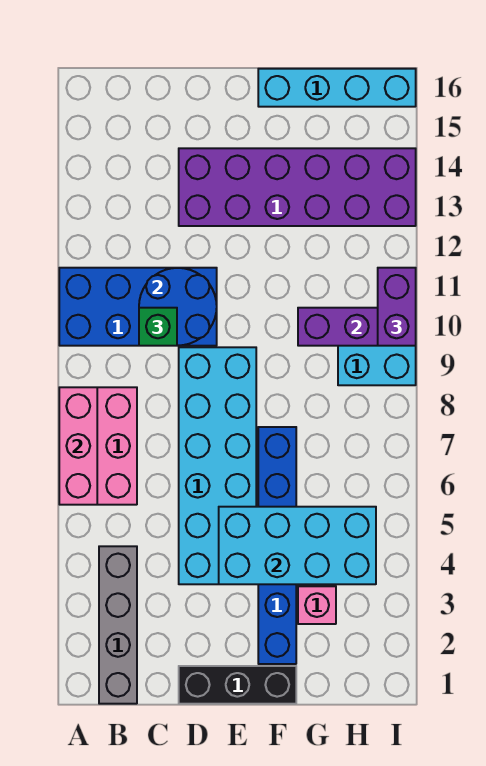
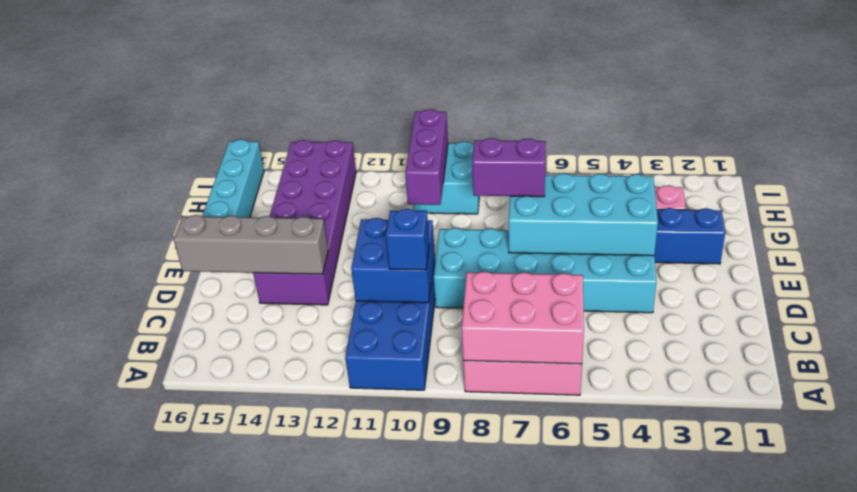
pink brick A6:A8 level 2 -> pink brick A6:B8 level 2
grey brick B1:B4 level 1 -> grey brick D13:D16 level 2
blue round brick C10:D11 level 2 -> blue brick C10:D11 level 2
green brick C10 level 3 -> blue brick C10 level 3
black brick D1:F1 level 1 -> none
cyan brick E4:H5 level 2 -> cyan brick E4:F7 level 2
purple brick I10:I11 level 3 -> purple brick F7:F8 level 3

